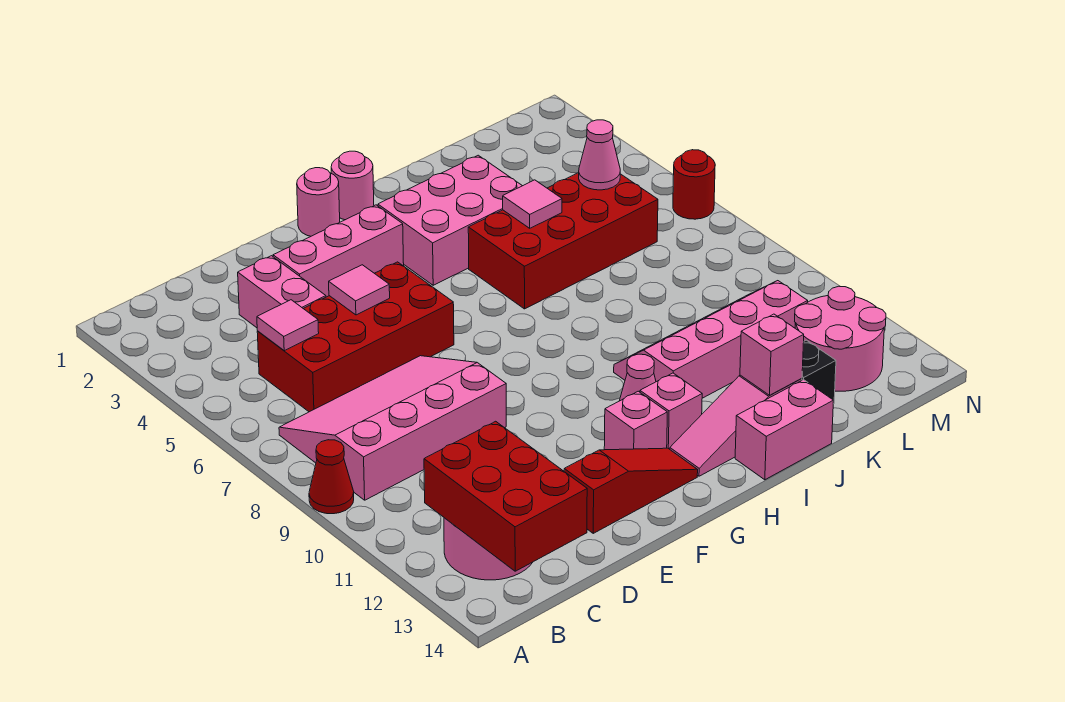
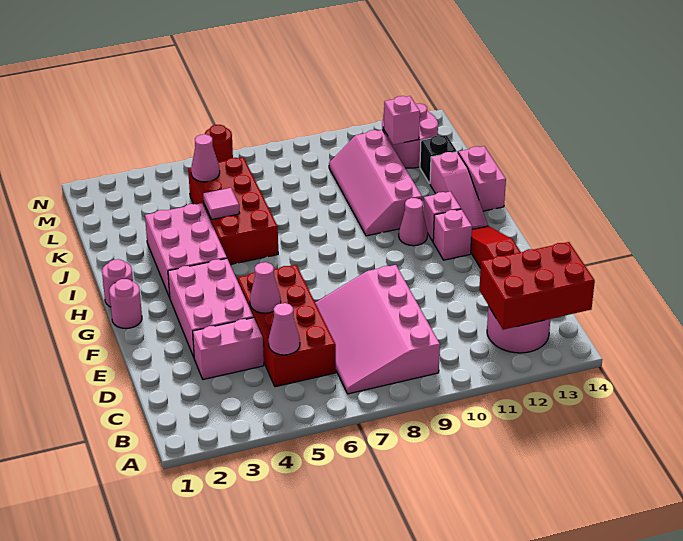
red cone A9 level 1 -> none
pink tile C5 level 2 -> pink cone C5 level 2
pink brick E3:G3 level 1 -> pink brick E3:G4 level 1
pink tile E5 level 2 -> pink cone E5 level 2
pink brick J13 level 2 -> pink brick L12 level 2

